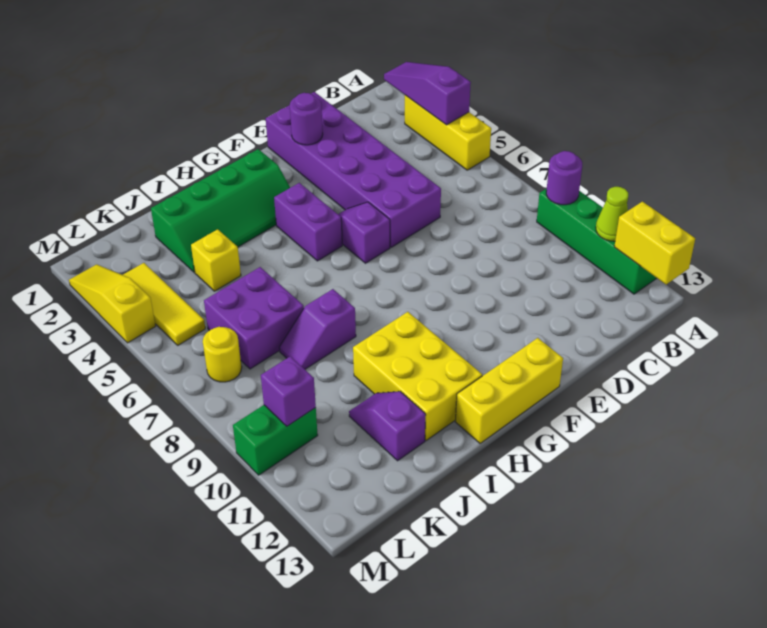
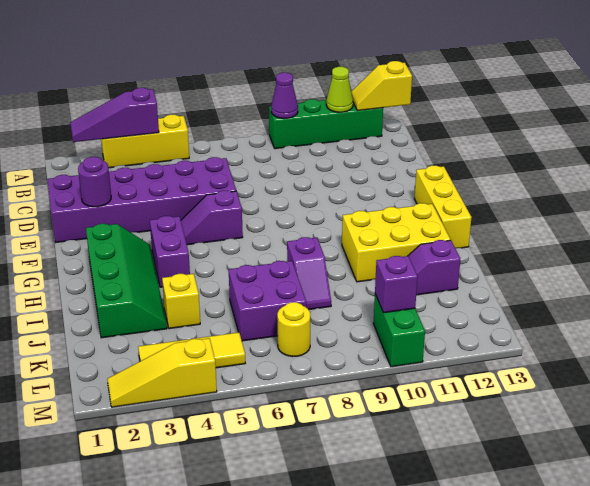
purple round brick A9 level 2 -> purple cone A9 level 2
yellow brick A12:A13 level 2 -> yellow slope A12:A13 level 2 top 13
purple brick G4:G5 level 1 -> purple brick G4:H4 level 1

